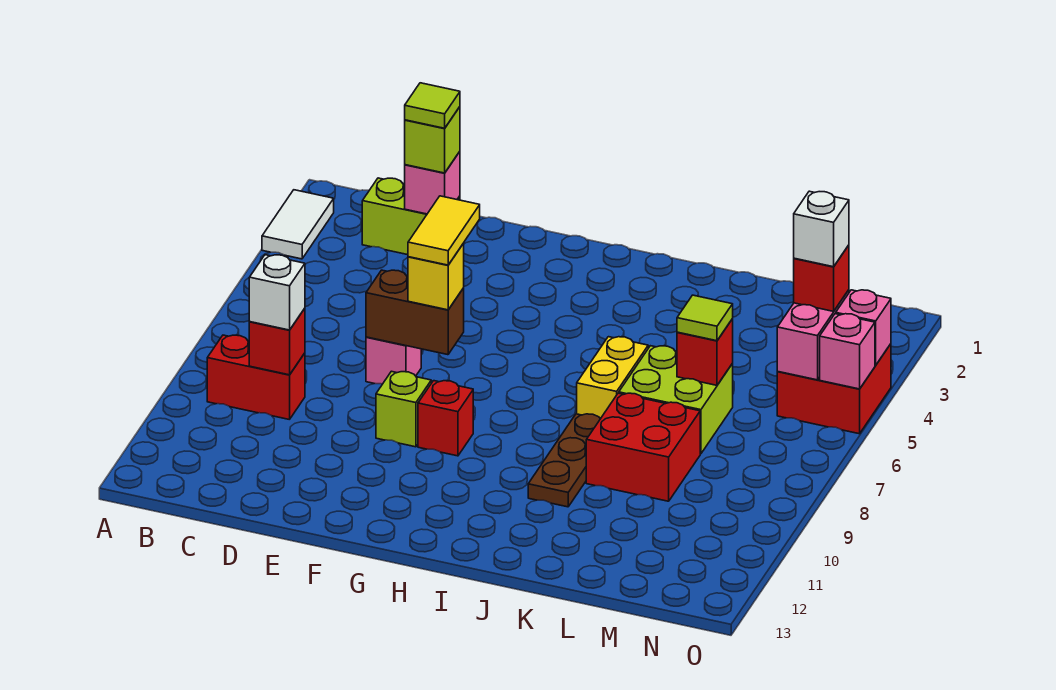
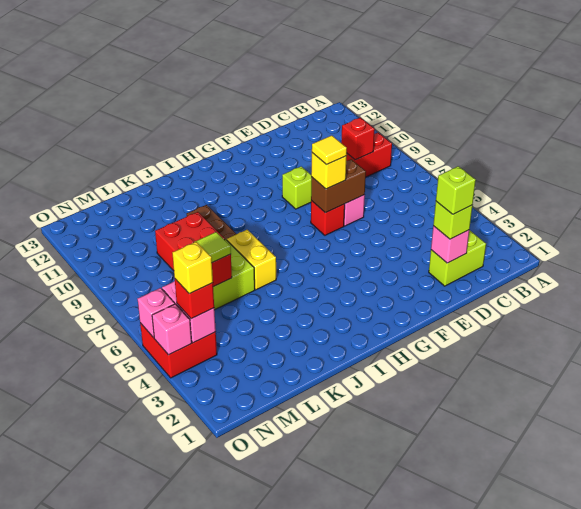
white tile A2:A3 level 1 -> none
white brick C9 level 3 -> none
lime tile D2 level 4 -> lime brick D2 level 4
yellow tile F6:F7 level 4 -> yellow tile F7 level 4
red brick G9 level 1 -> red brick F7 level 1
white brick N4 level 4 -> yellow brick N4 level 4

